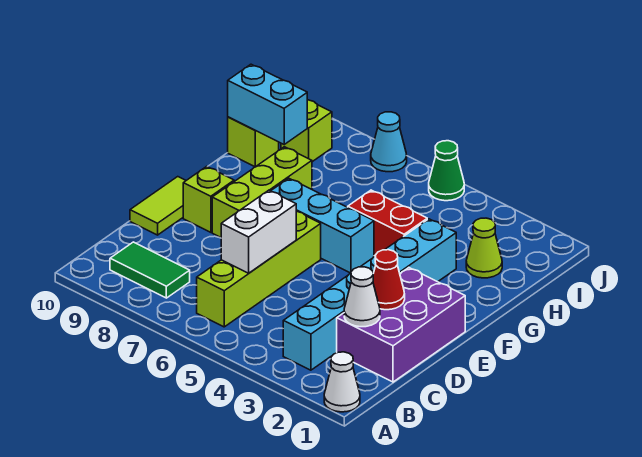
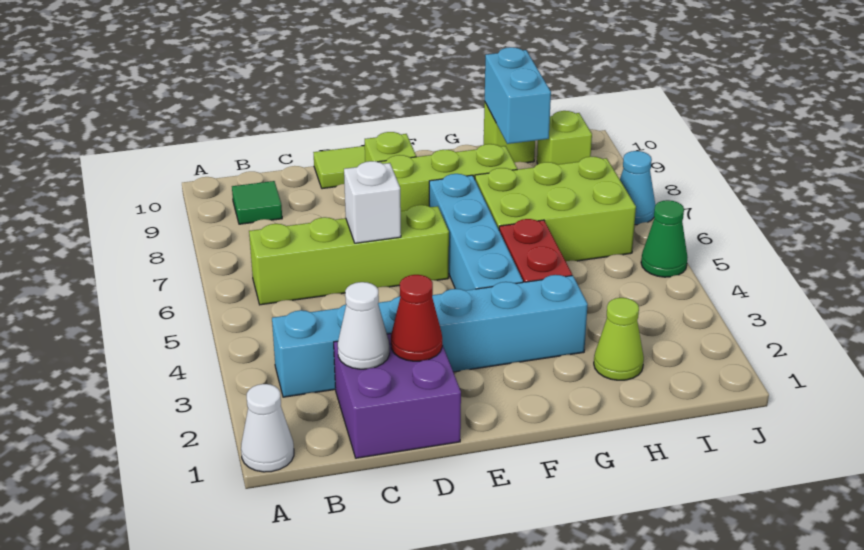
green tile B8:B9 level 1 -> green tile B9 level 1
purple brick C1:E2 level 1 -> purple brick C1:D2 level 1
white brick C6:D6 level 2 -> white brick D6 level 2
cyan brick F5:F7 level 1 -> cyan brick F4:F7 level 1
none -> lime brick G6:I7 level 1

